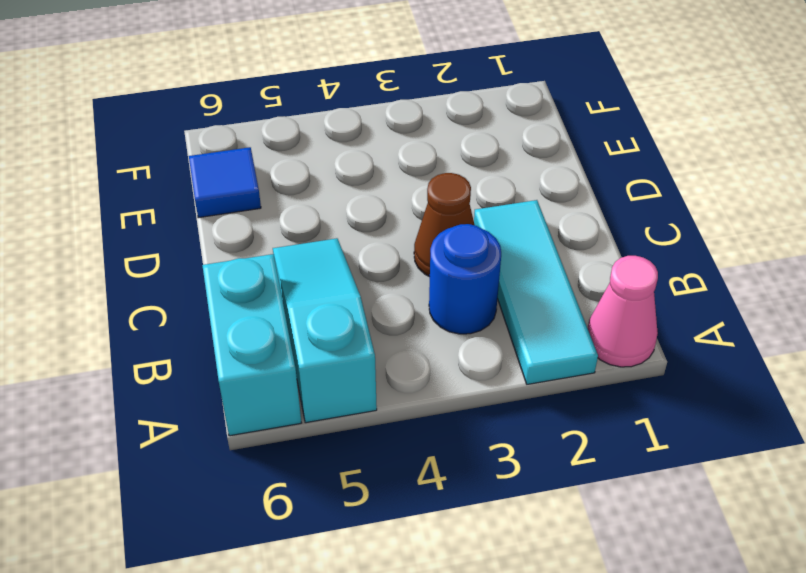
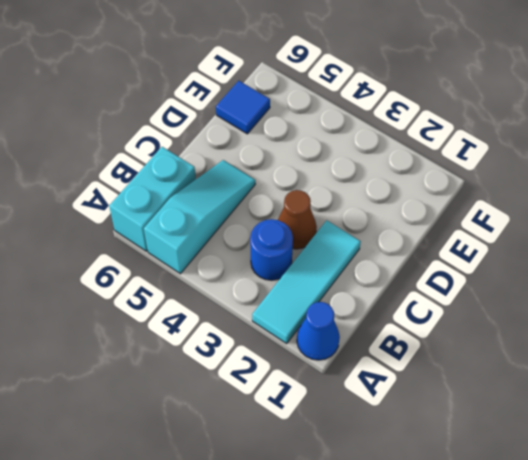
pink cone A1 level 1 -> blue cone A1 level 1

